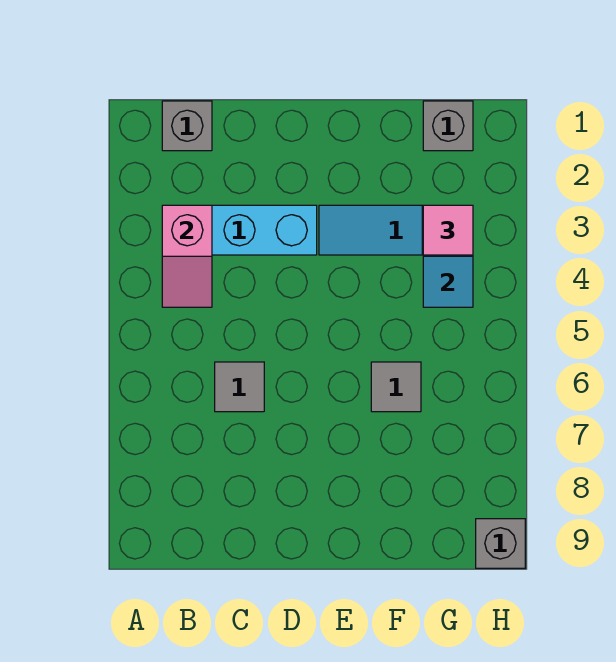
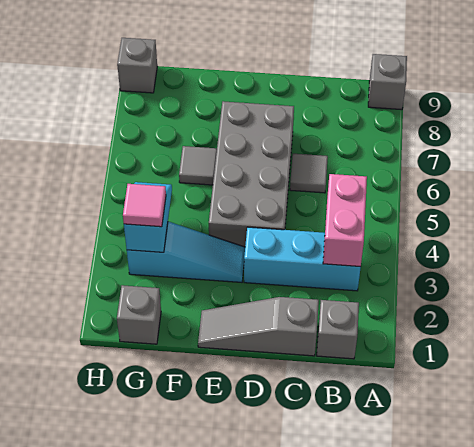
none -> grey brick A9 level 1
pink slope B3:B4 level 2 top 3 -> pink brick B3:B4 level 2
none -> grey slope C1:E1 level 1 top C
none -> grey brick D4:E7 level 1

